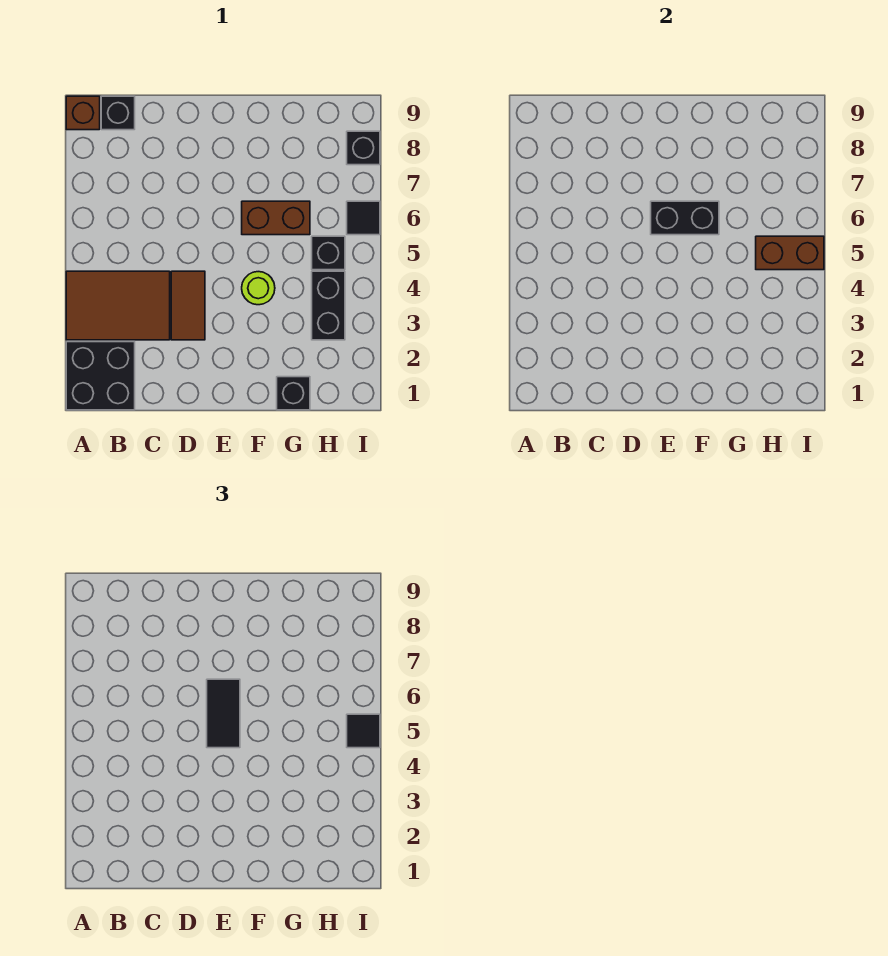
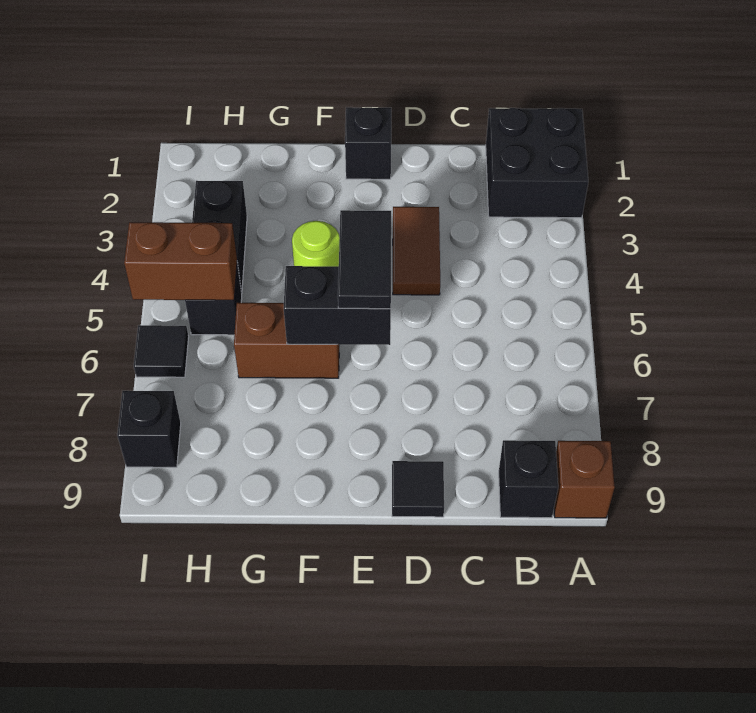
brown tile A3:C4 level 1 -> none
black brick G1 level 1 -> black brick E1 level 1
black tile I5 level 3 -> black tile D9 level 1

